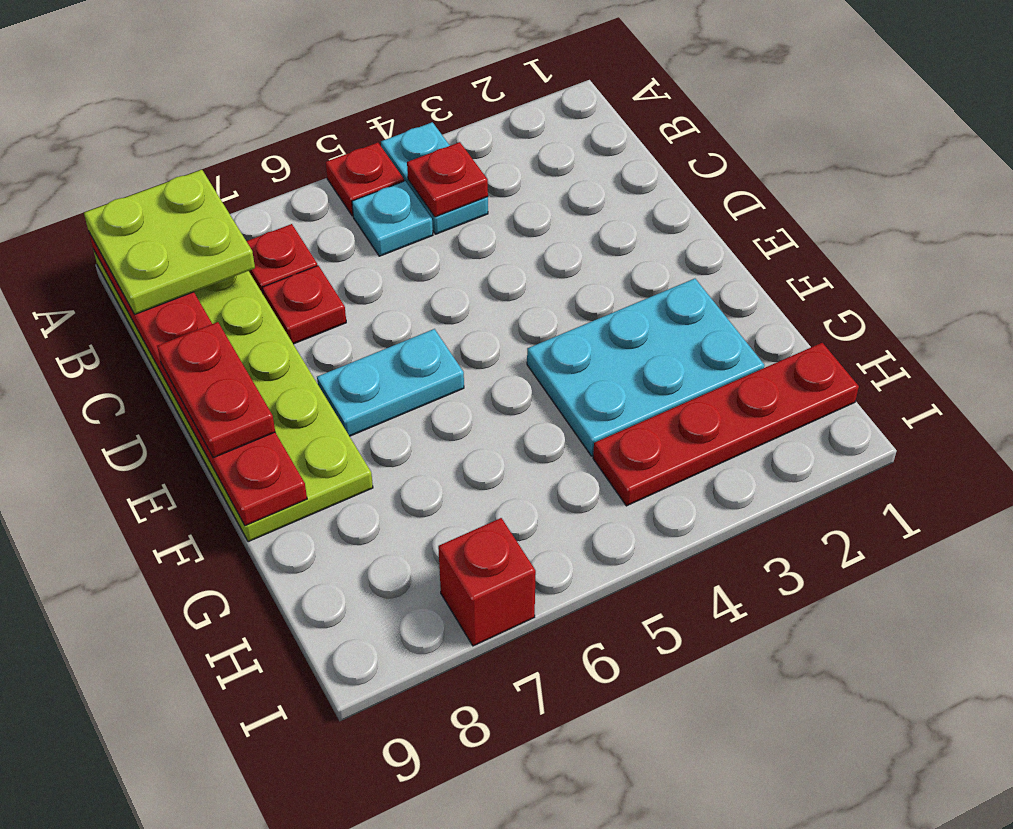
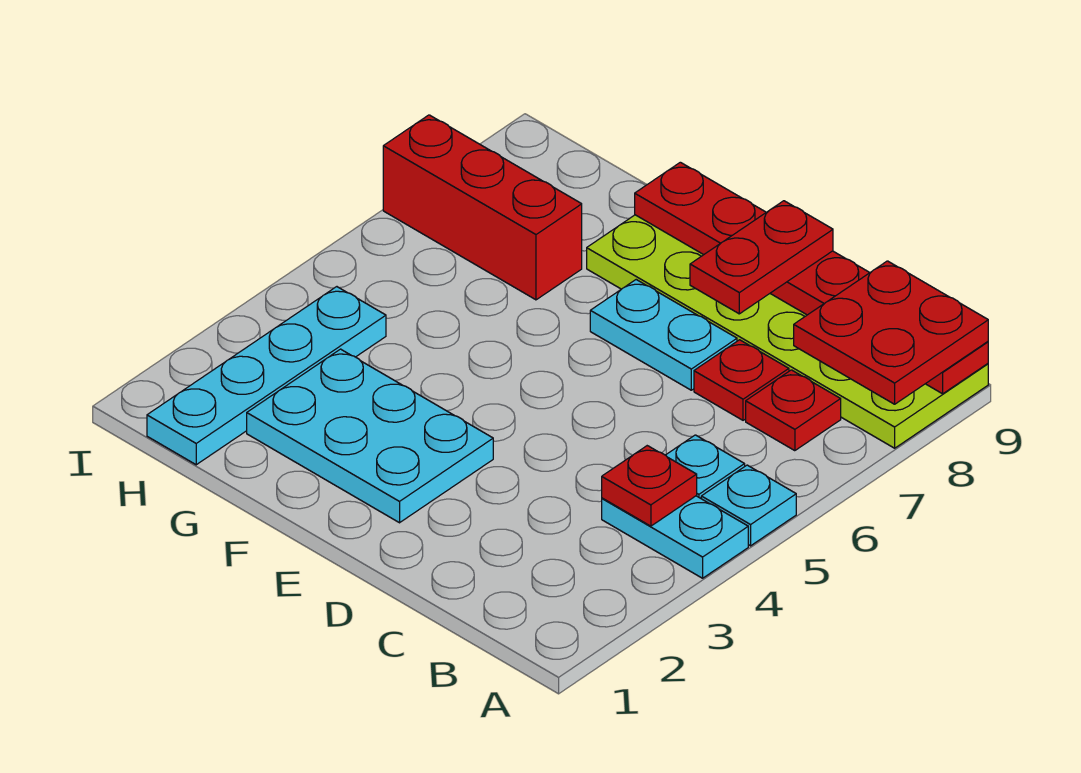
red plate A5 level 1 -> cyan plate A5 level 1
lime plate A8:B9 level 3 -> red plate A8:B9 level 3
red plate D9:E9 level 3 -> red plate D8:D9 level 3
cyan plate E6:E7 level 1 -> cyan plate D7:E7 level 1
cyan plate F2:G4 level 1 -> cyan plate E2:G3 level 1
red plate H1:H4 level 1 -> cyan plate H1:H4 level 1
red brick I7 level 1 -> red brick G7:I7 level 1

